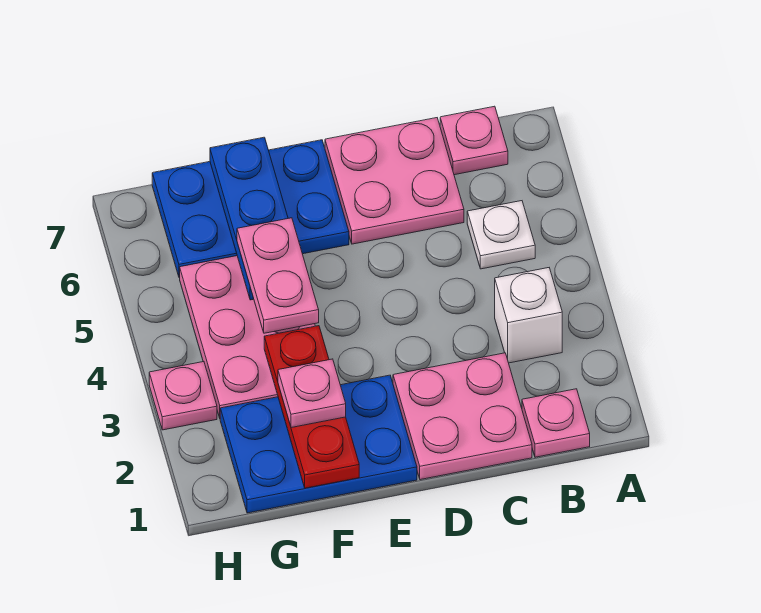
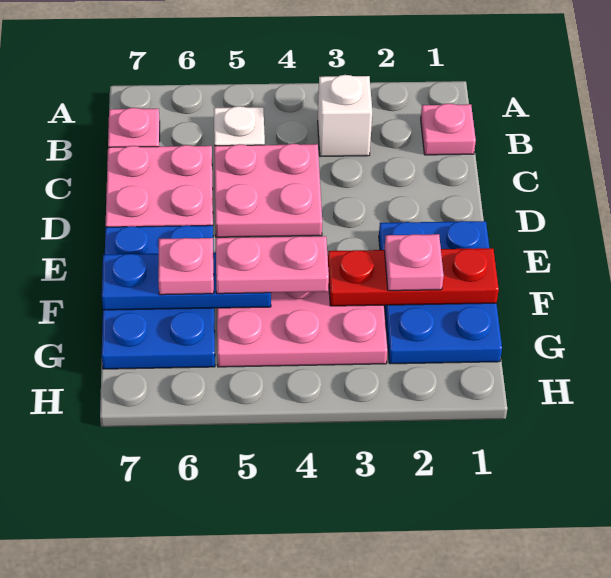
pink plate C1:D2 level 1 -> pink plate C4:D5 level 1
pink plate H3 level 1 -> pink plate F6 level 3

